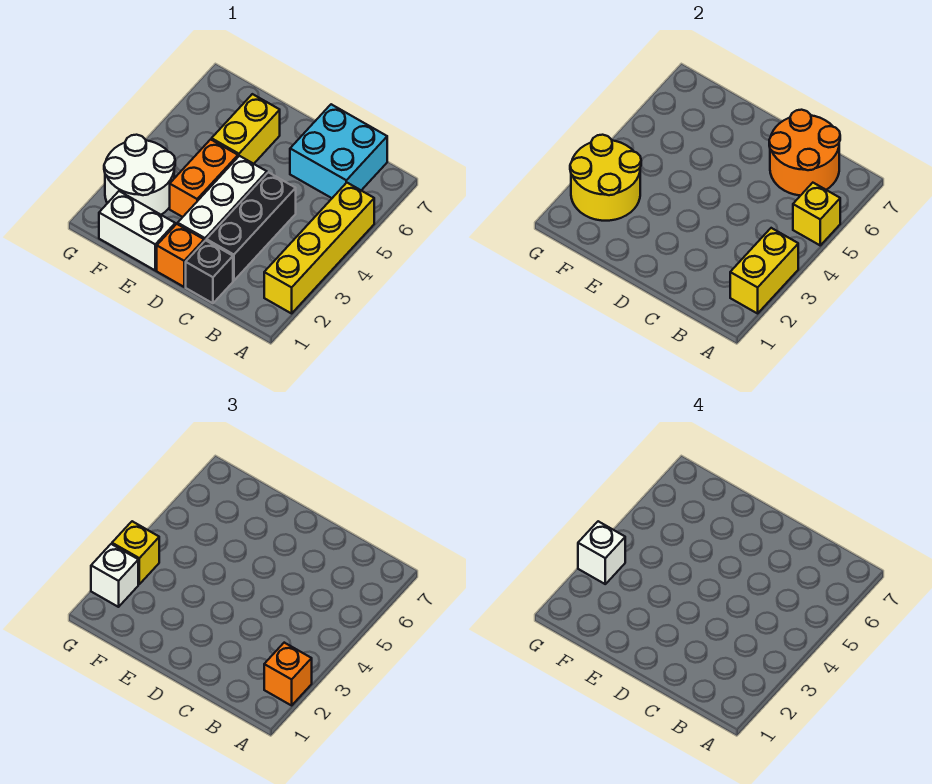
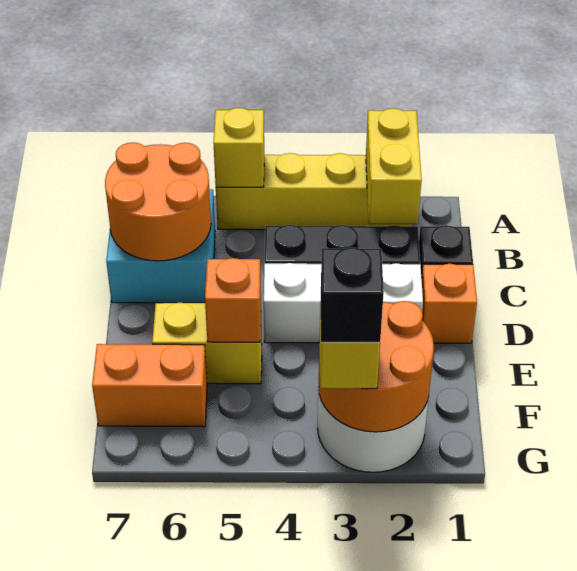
yellow brick A2:A3 level 2 -> yellow brick A2:B2 level 2
orange brick A2 level 3 -> orange brick E5 level 2
white brick E1:F1 level 1 -> none
orange brick E3:E4 level 1 -> orange brick F6:F7 level 1
yellow round brick F2:G3 level 2 -> orange round brick F2:G3 level 2
white brick G2 level 3 -> none
white brick G3 level 4 -> black brick G3 level 4

